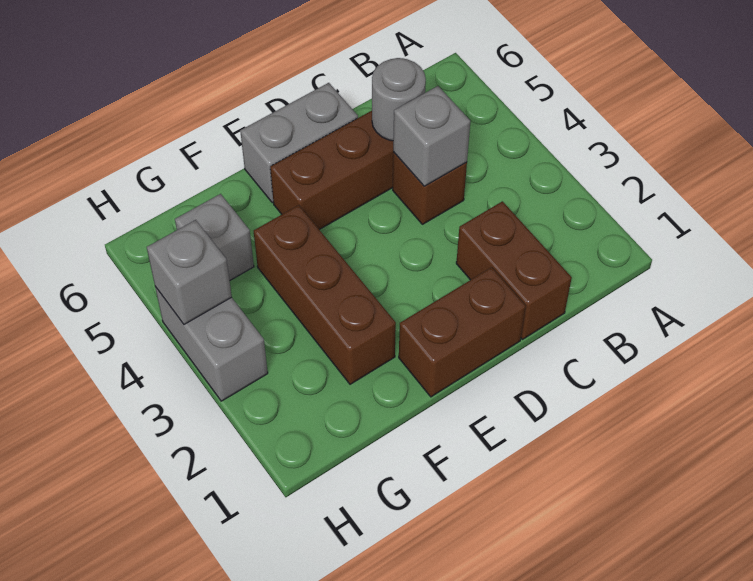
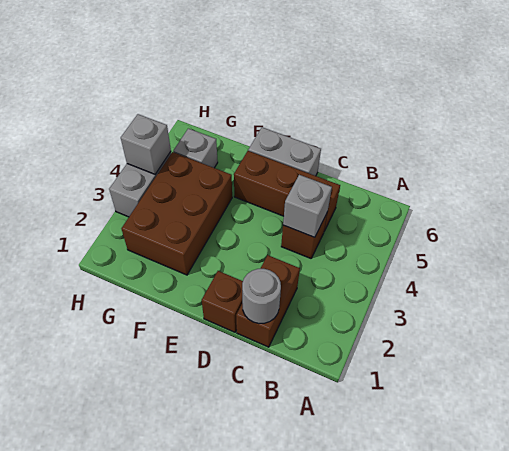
grey round brick C5 level 2 -> grey round brick C1 level 2
brown brick D1:E1 level 1 -> brown brick D1 level 1
brown brick F2:F4 level 1 -> brown brick F2:G4 level 1

